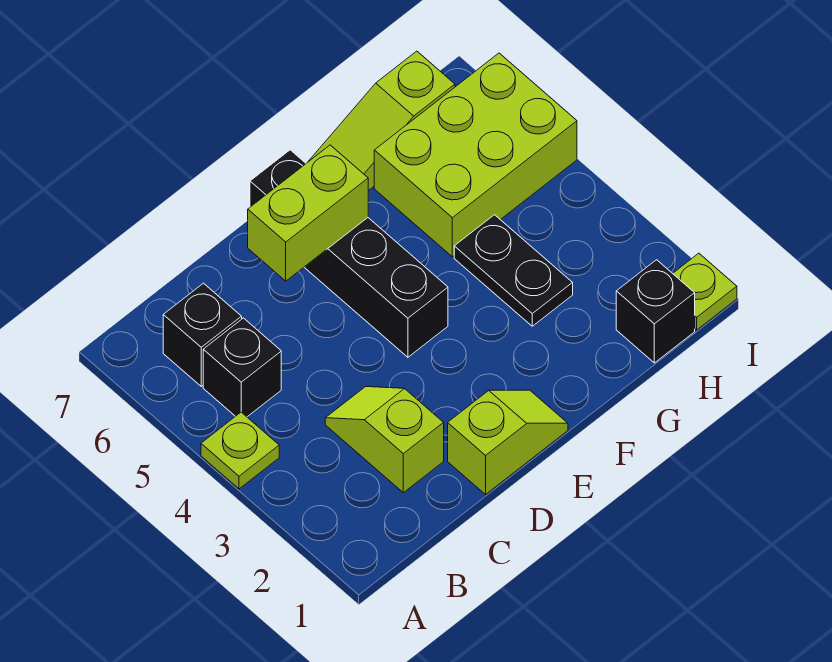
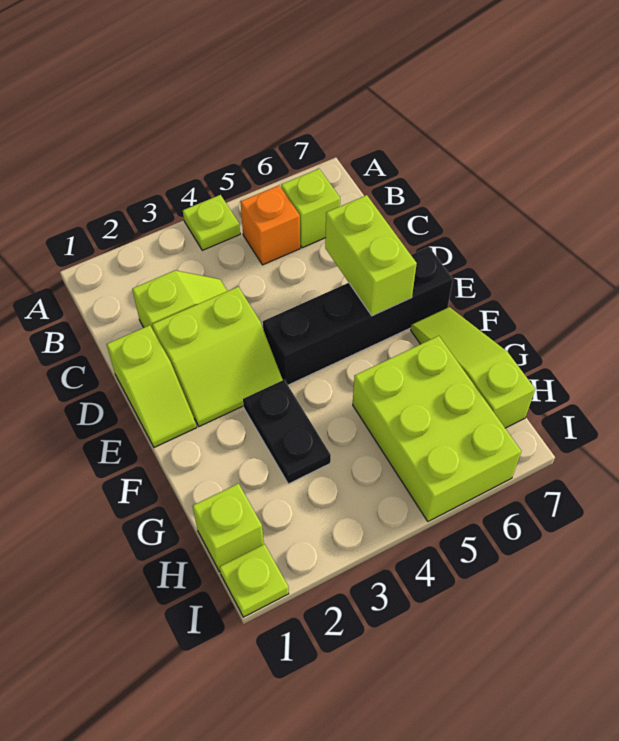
black brick B5 level 1 -> orange brick B5 level 1
black brick B6 level 1 -> lime brick B6 level 1
none -> lime slope D2:E3 level 1 top D
black plate G3:G4 level 1 -> black plate F3:G3 level 1
black brick H1 level 1 -> lime brick H1 level 1

